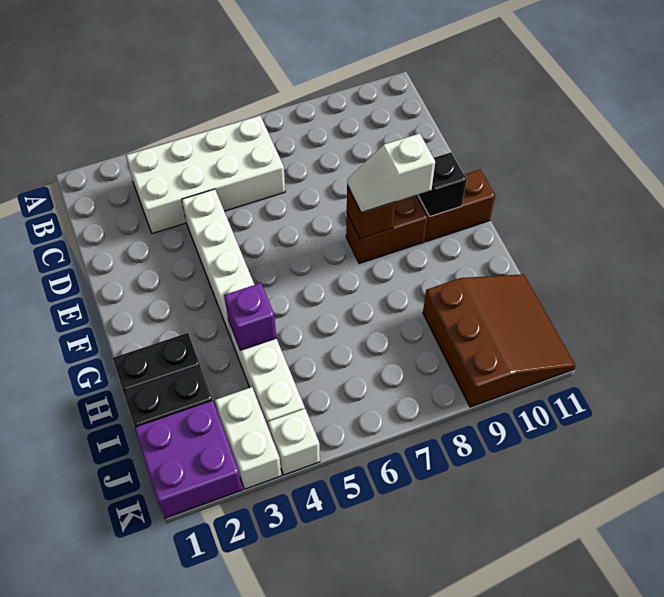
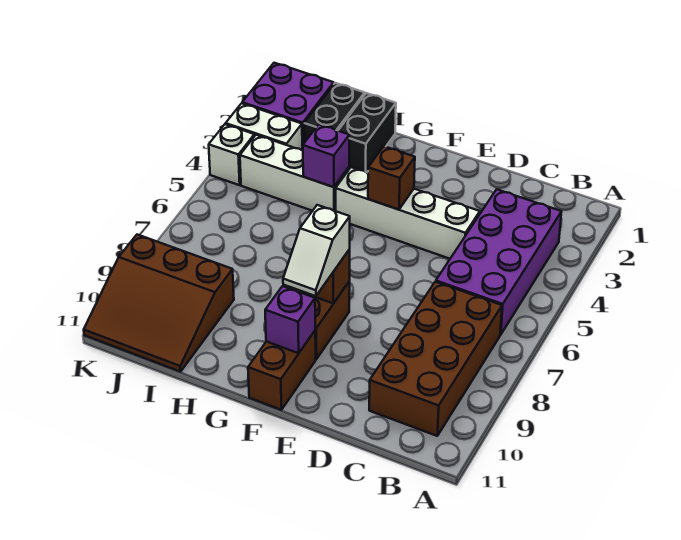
white brick B3:C6 level 1 -> purple brick B3:C6 level 1
none -> brown brick B7:C10 level 1
none -> brown brick F4 level 2
white slope F8:F9 level 3 top 9 -> white slope F8:F9 level 3 top 8
black brick F10 level 2 -> purple brick F10 level 2

